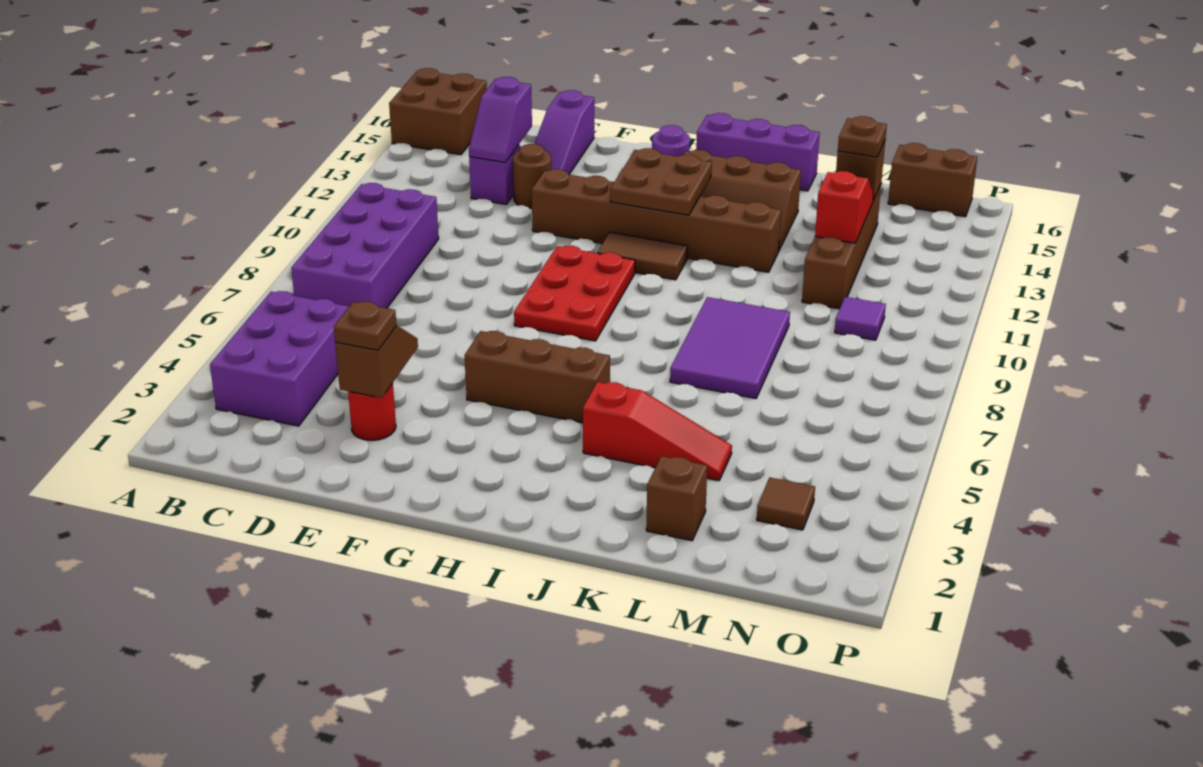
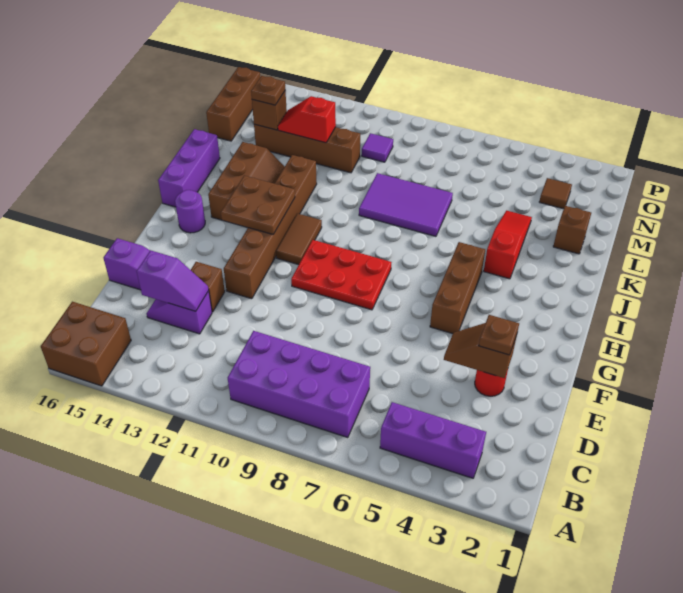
purple brick B3:C5 level 1 -> purple brick B3:B5 level 1
brown round brick E13 level 1 -> brown brick E13 level 1
brown brick N16:O16 level 1 -> brown brick M16:O16 level 1

